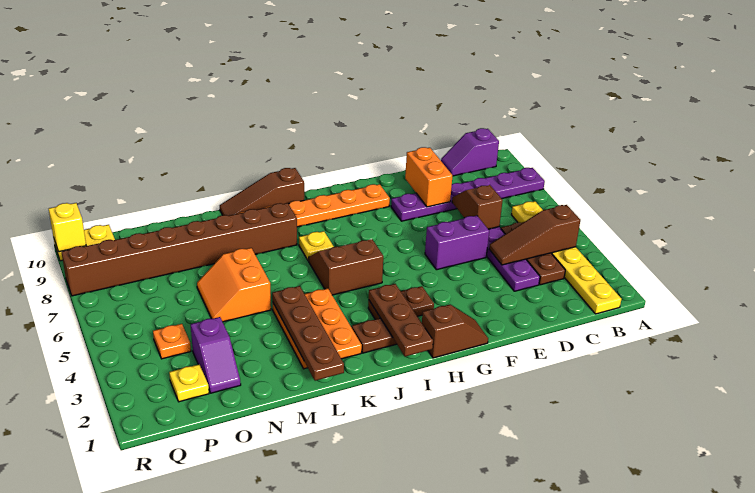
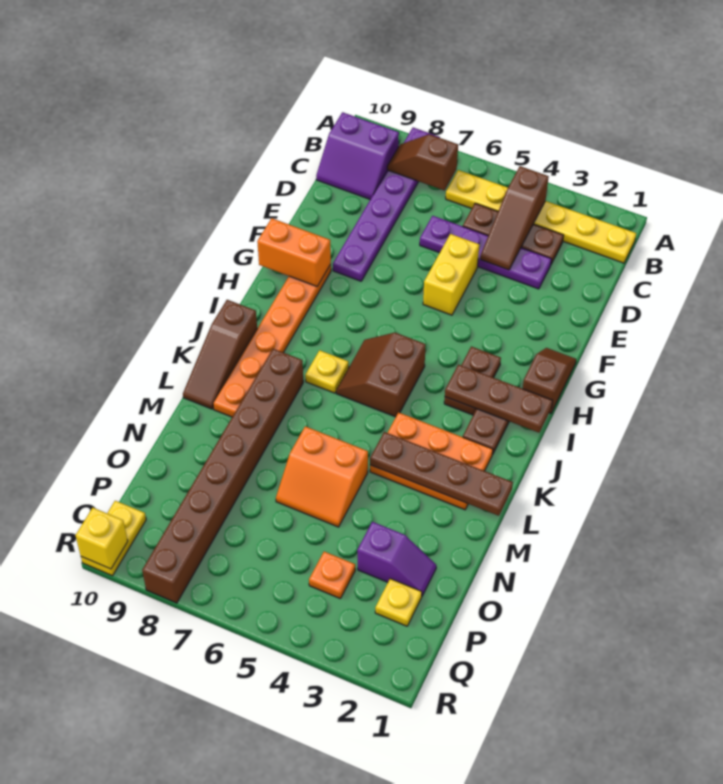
purple slope B10:C10 level 1 top B -> purple slope B9:C10 level 1 top B
brown slope D6:D7 level 2 top 6 -> brown slope B7:B8 level 2 top 7
purple brick E5:F5 level 1 -> yellow brick E5:F5 level 1
orange brick E8:E9 level 2 -> orange brick G9:G10 level 2

